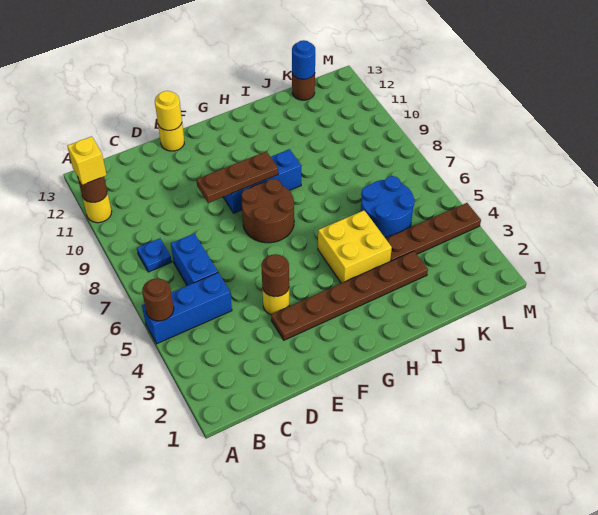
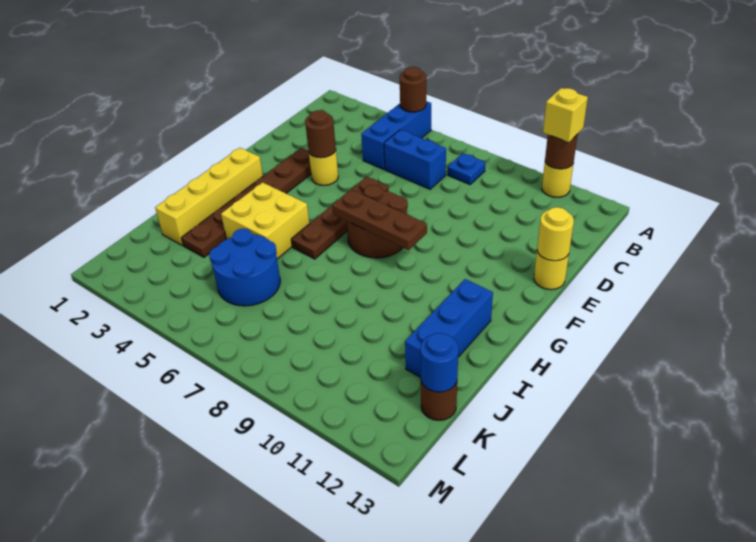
brown plate E9:G9 level 2 -> brown plate G7:G9 level 2
blue brick F9:H9 level 1 -> blue brick H12:J12 level 1
none -> yellow brick G2:J2 level 1
brown plate J4:M4 level 1 -> brown plate E6:H6 level 1

